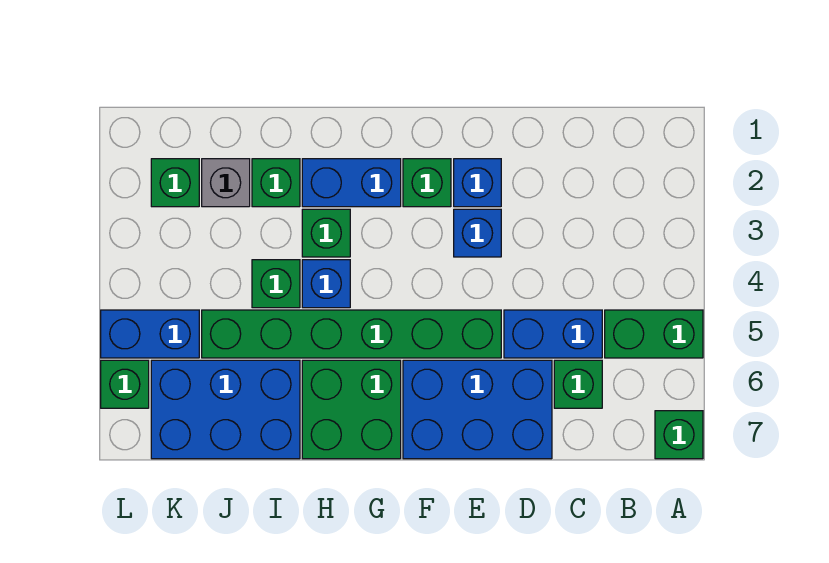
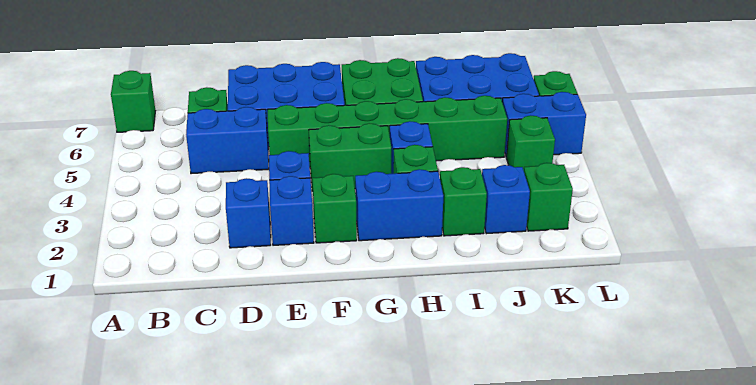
green brick A5:B5 level 1 -> green brick F4:G4 level 1
none -> blue brick D2 level 1
green brick I4 level 1 -> green brick K4 level 1
grey brick J2 level 1 -> blue brick J2 level 1

